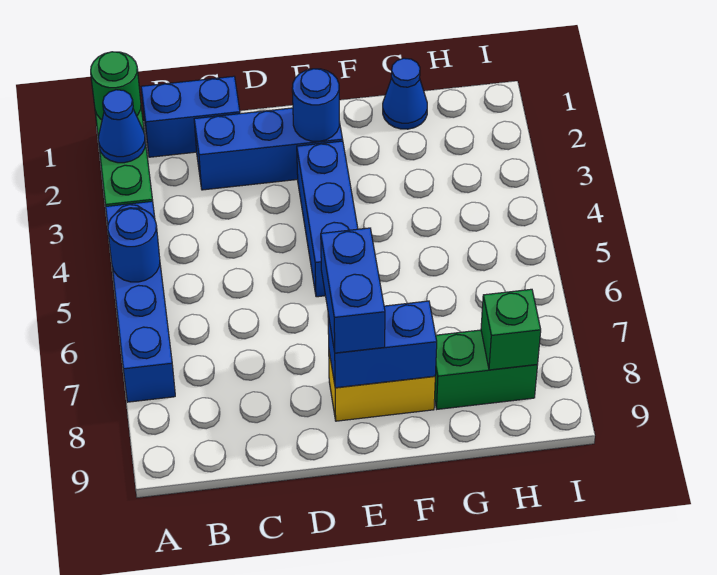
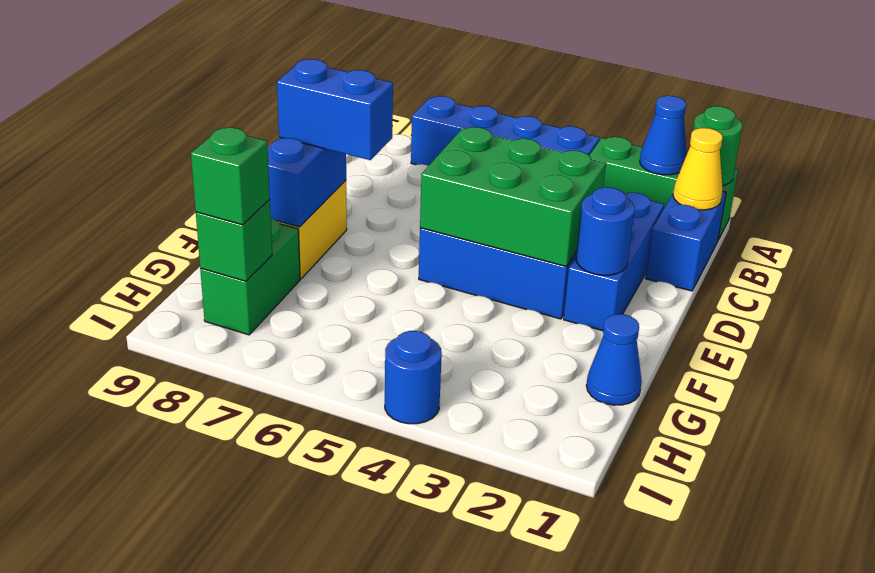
blue round brick A5 level 2 -> blue round brick I4 level 1
none -> yellow cone B1 level 2
none -> green brick D3:E5 level 2
none -> green brick H8 level 3

